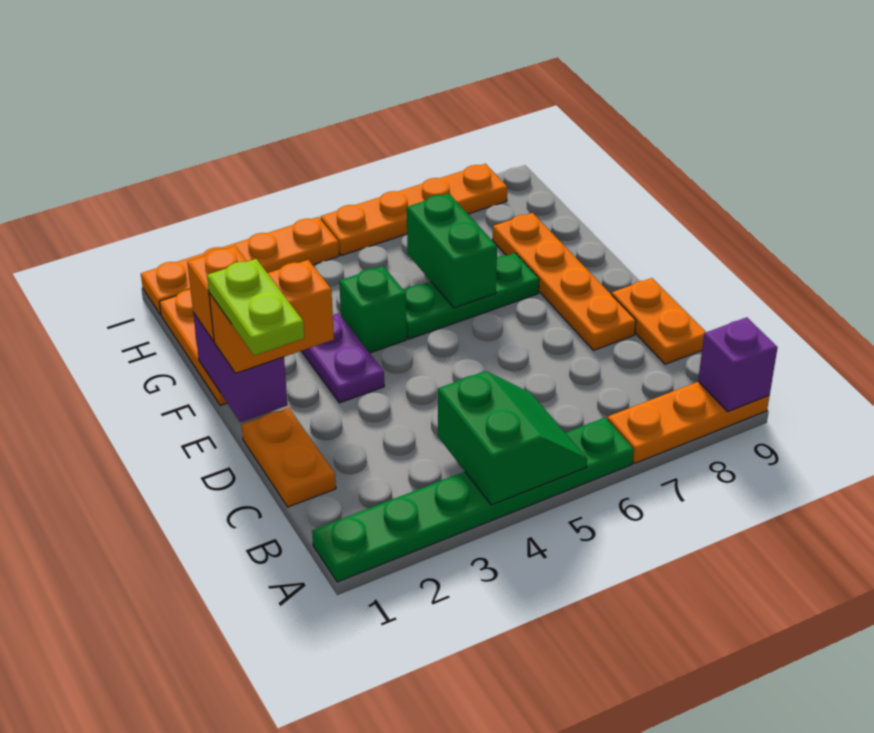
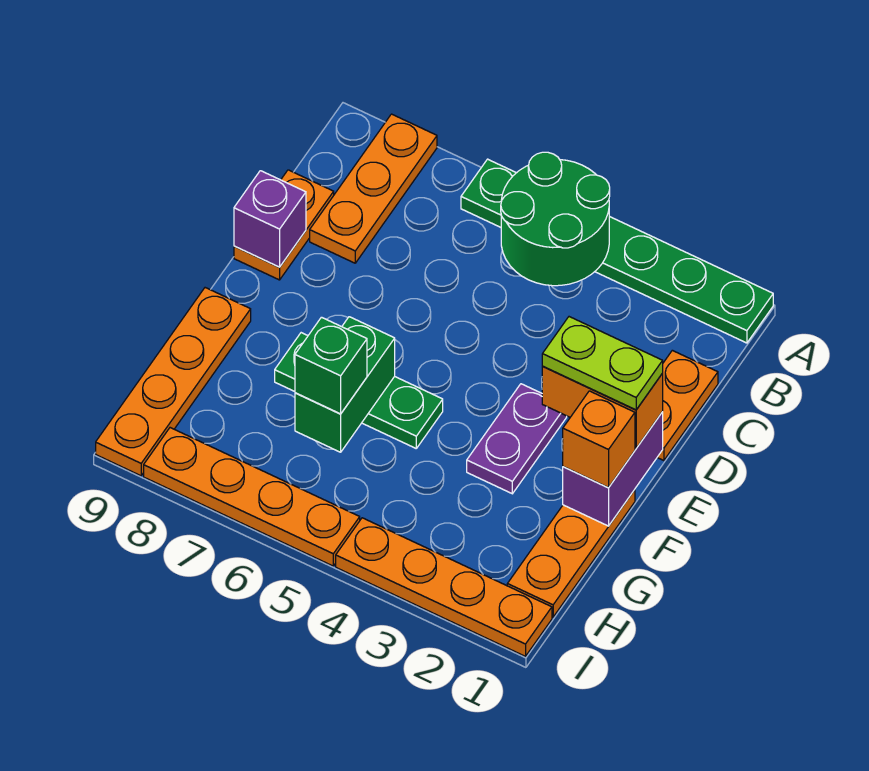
green slope A4:B5 level 2 top 4 -> green round brick A4:B5 level 2
orange plate A7:A9 level 1 -> orange plate A8:C8 level 1
purple brick A9 level 2 -> purple brick D9 level 2
lime plate D1:E1 level 4 -> lime plate E1:E2 level 4
orange plate D8:G8 level 1 -> orange plate F9:I9 level 1
green brick F4 level 1 -> green brick G6 level 3

